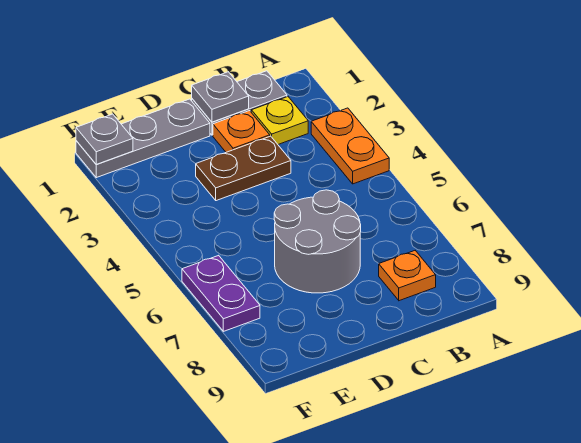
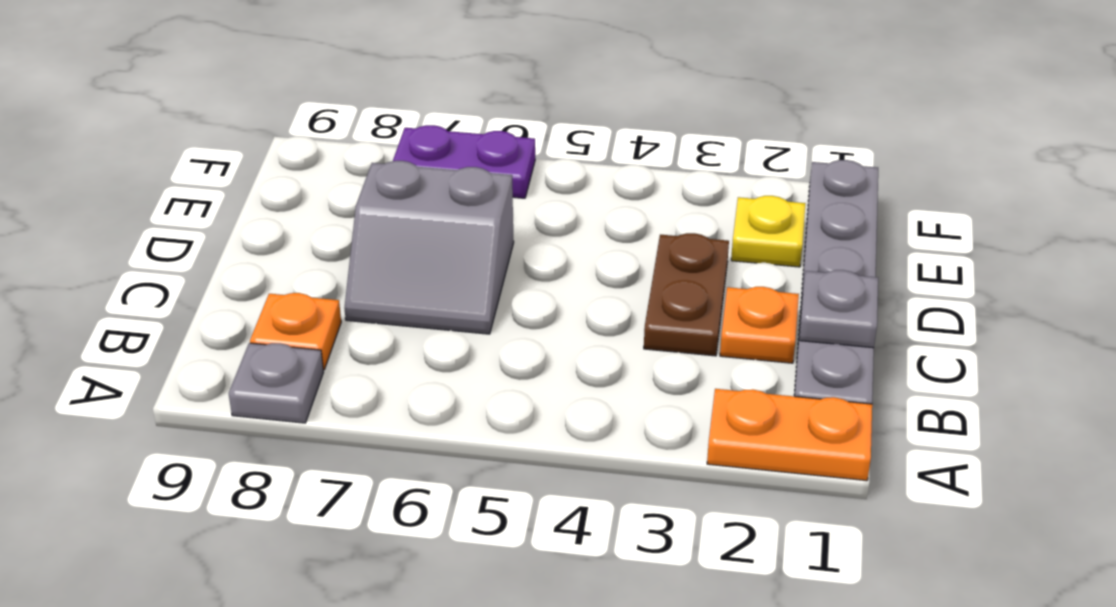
orange plate A3:A4 level 1 -> orange plate A1:A2 level 1
yellow plate B2 level 1 -> yellow plate E2 level 1
grey round brick C6:D7 level 1 -> grey slope C6:D7 level 1 top D
grey plate F1 level 2 -> grey plate A8 level 1

